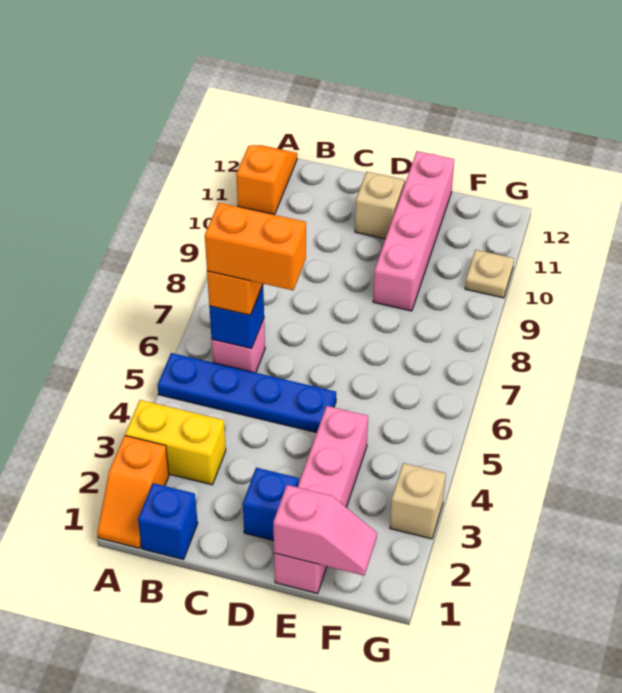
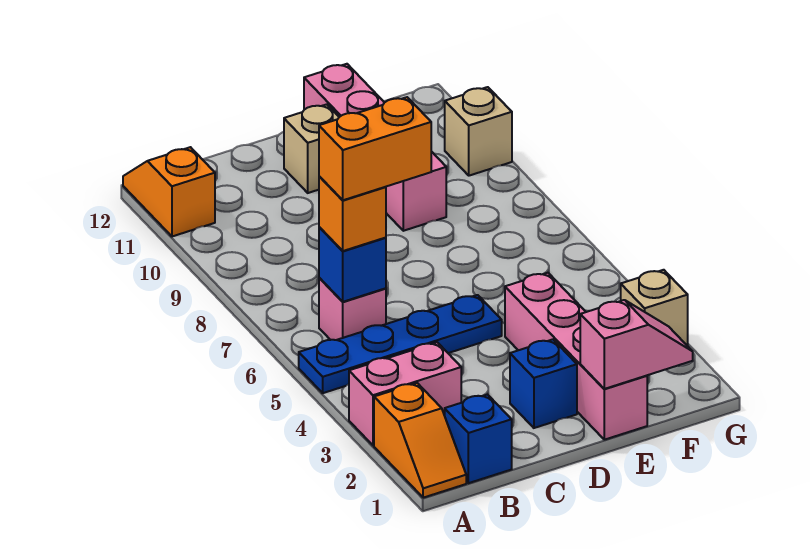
yellow brick A3:B3 level 1 -> pink brick A3:B3 level 1
tan plate G10 level 1 -> tan brick G10 level 1

